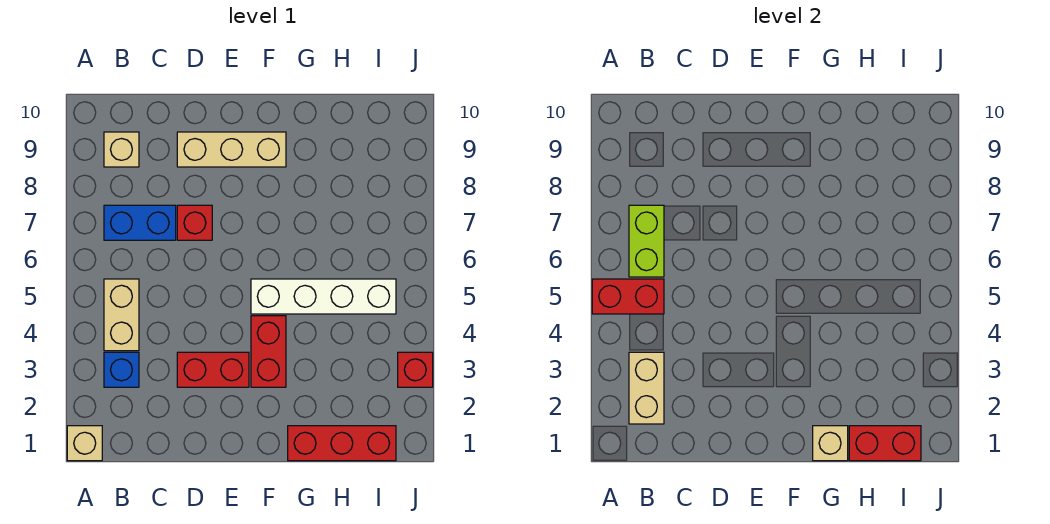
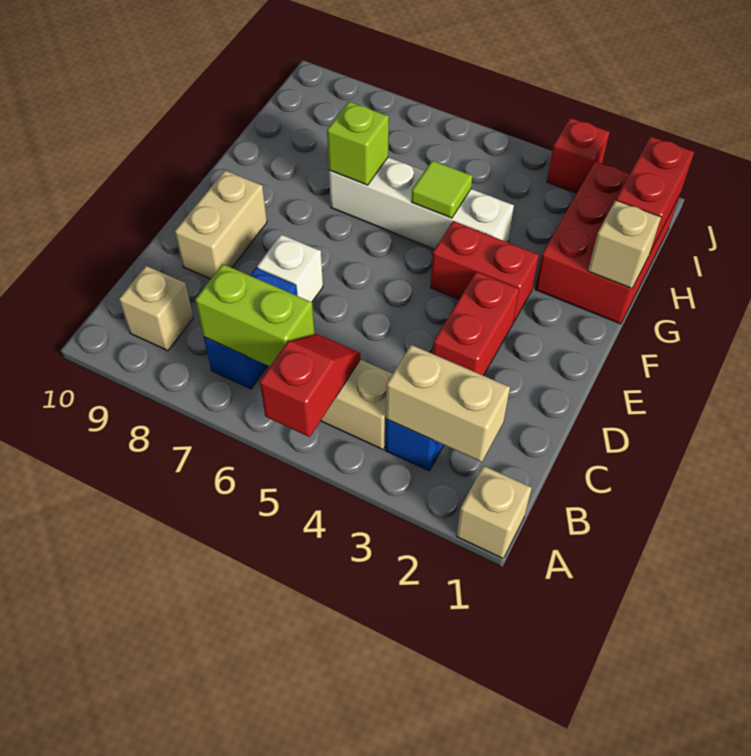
red brick A5:B5 level 2 -> red slope A5:B5 level 2 top A
red brick D7 level 1 -> white brick D7 level 1
tan brick D9:F9 level 1 -> tan brick D9:E9 level 1
white brick F5:I5 level 1 -> white brick G4:G7 level 1
red brick G1:I1 level 1 -> red brick G1:I2 level 1
none -> lime tile G5 level 2
none -> lime brick G7 level 2

